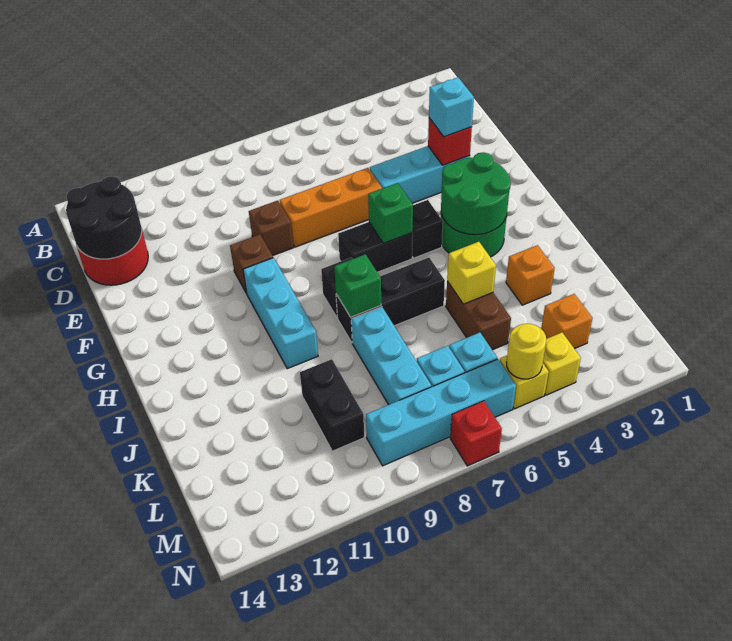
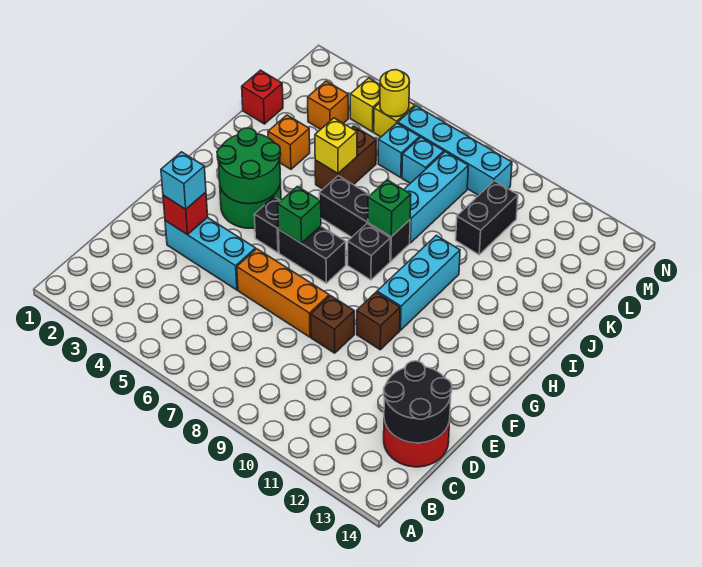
red brick N7 level 1 -> red brick K1 level 1

